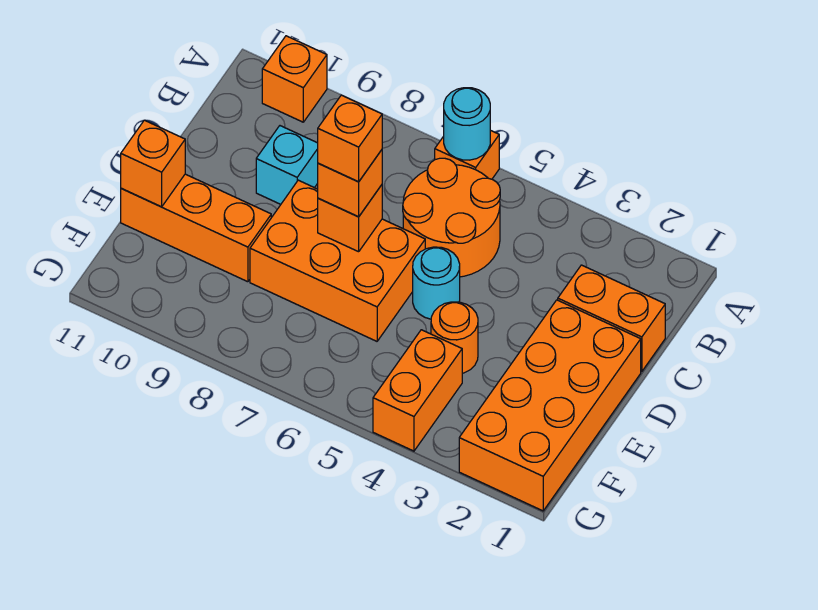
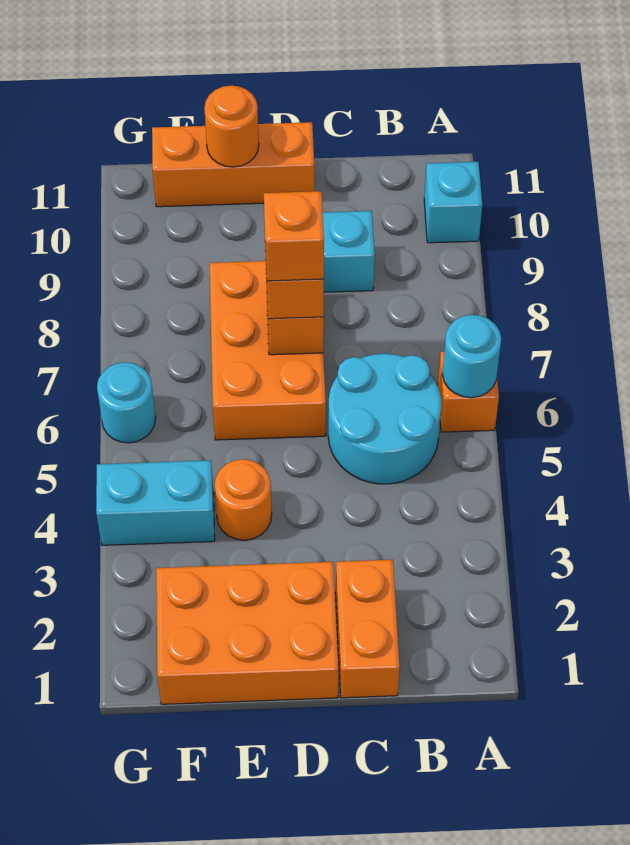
orange brick A10 level 1 -> cyan brick A10 level 1
orange round brick B5:C6 level 1 -> cyan round brick B5:C6 level 1
orange brick D1:G2 level 1 -> orange brick D1:F2 level 1
cyan round brick D5 level 1 -> cyan round brick G6 level 1
orange brick E9:E11 level 1 -> orange brick D11:F11 level 1
orange brick E11 level 2 -> orange round brick E11 level 2
orange brick F4:G4 level 1 -> cyan brick F4:G4 level 1

